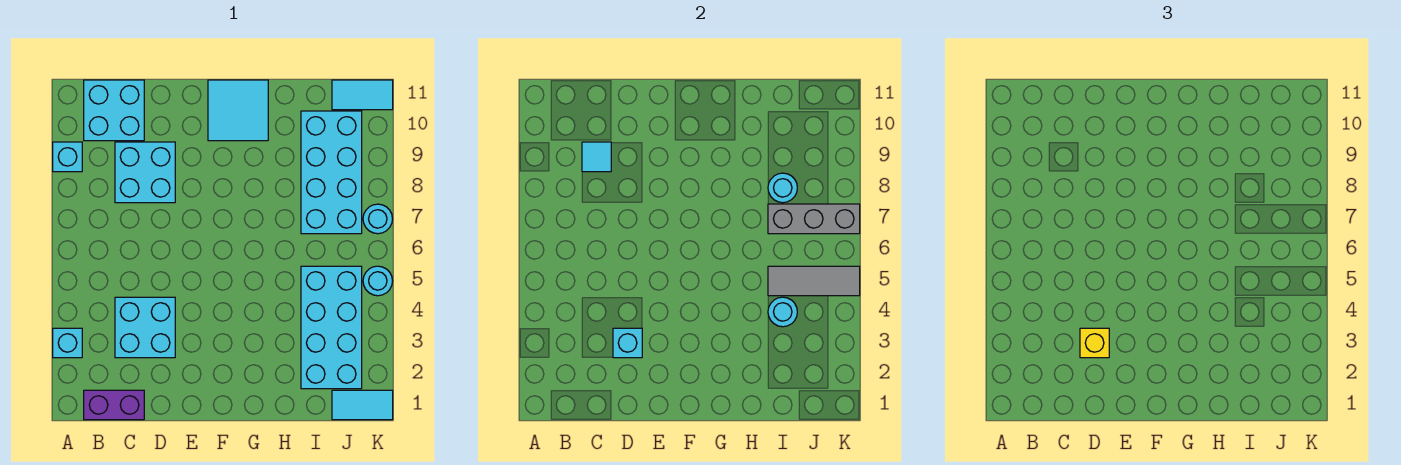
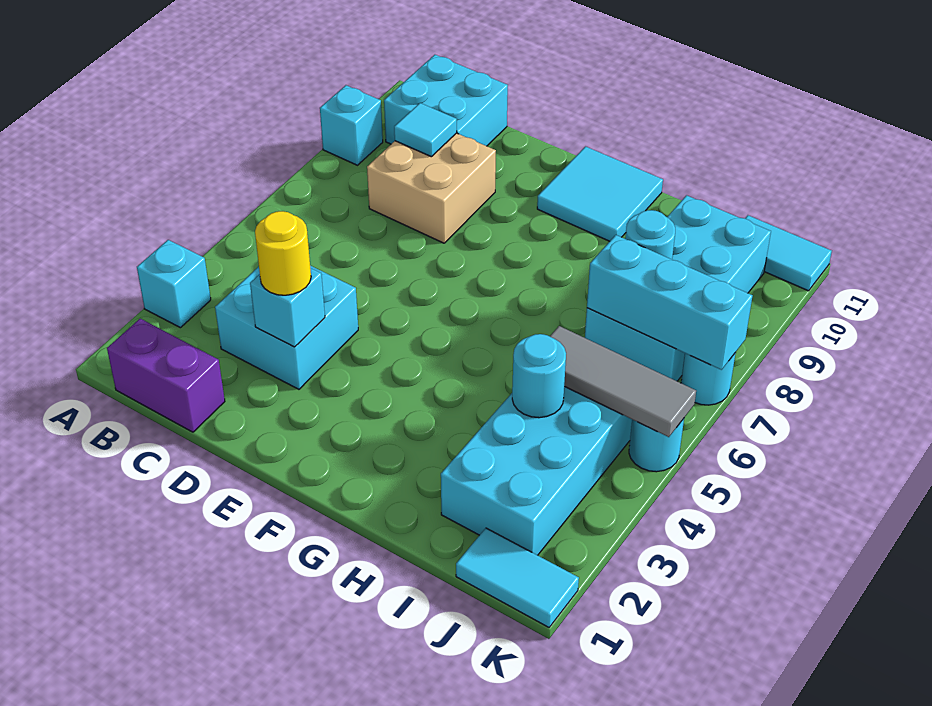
cyan brick C8:D9 level 1 -> tan brick C8:D9 level 1
yellow brick D3 level 3 -> yellow round brick D3 level 3
grey brick I7:K7 level 2 -> cyan brick I7:K7 level 2

